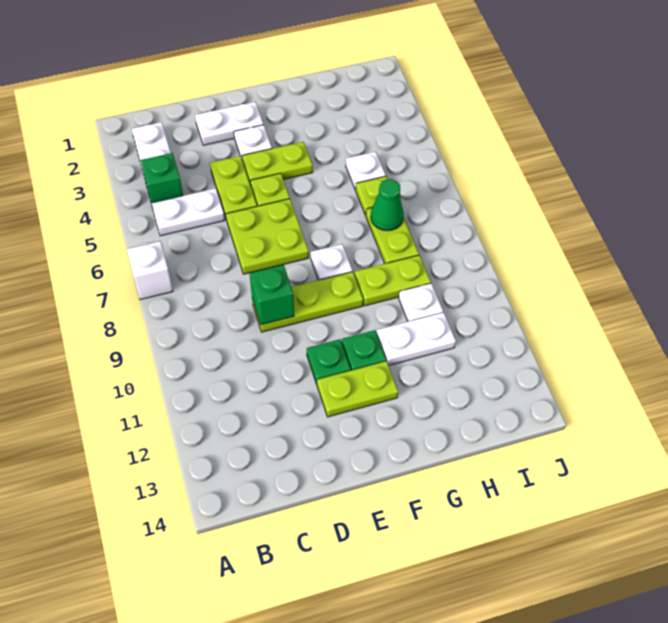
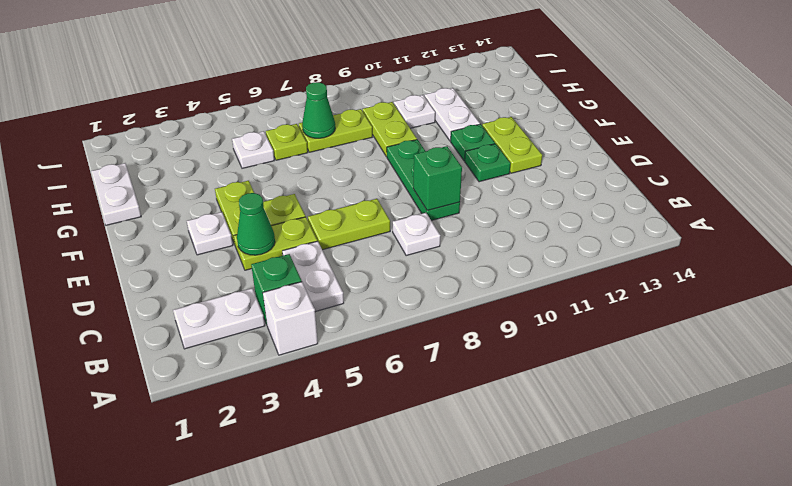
white brick A7 level 1 -> white brick A4 level 1
white plate D2:E2 level 1 -> white plate G1:H1 level 1
none -> green cone D4 level 2
lime plate D6:E7 level 1 -> lime plate D6:D7 level 1
lime plate D9:F9 level 1 -> green plate D9:F9 level 1
white plate F8 level 1 -> white plate C8 level 1

